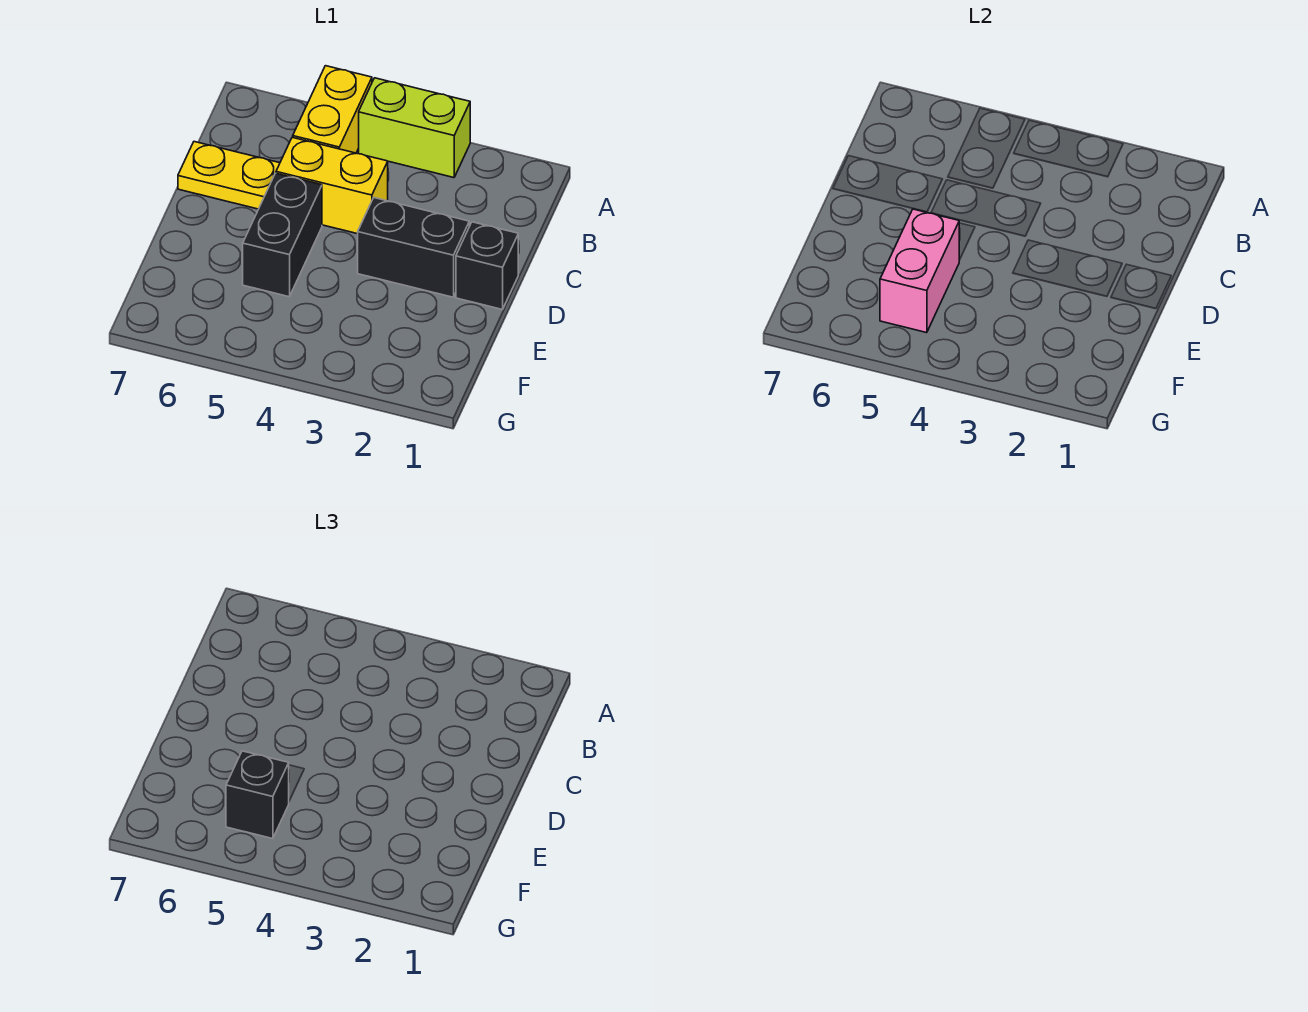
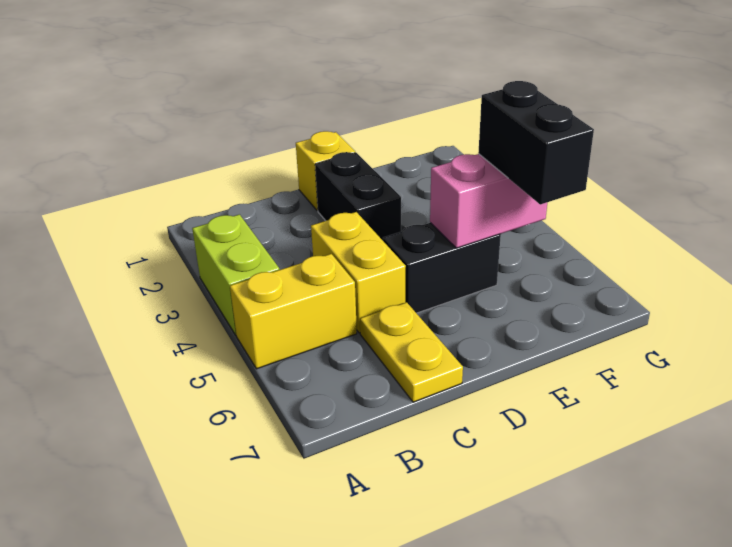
black brick D1 level 1 -> yellow brick D1 level 1
black brick F5 level 3 -> black brick F5:F6 level 3

